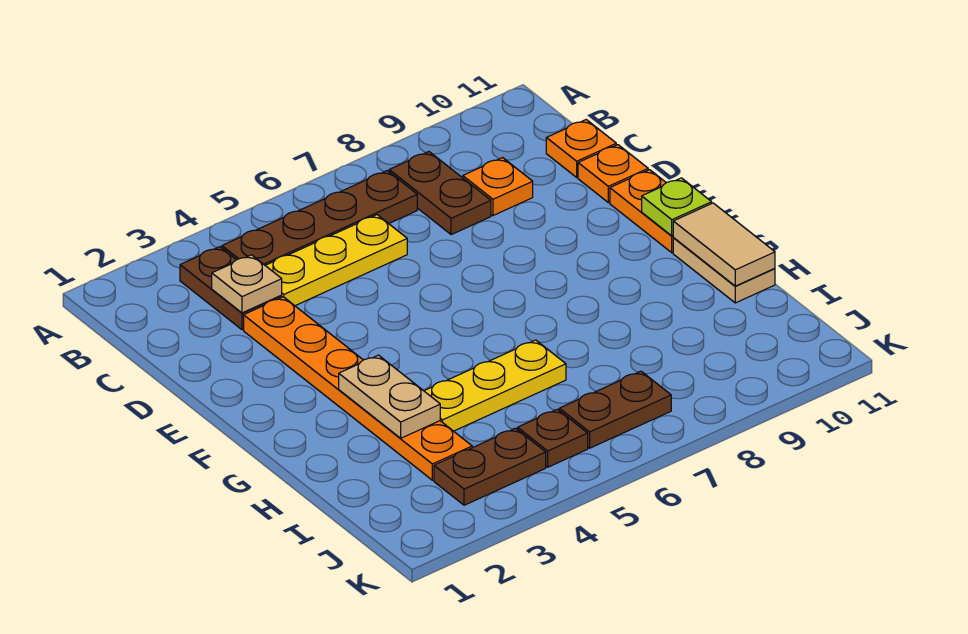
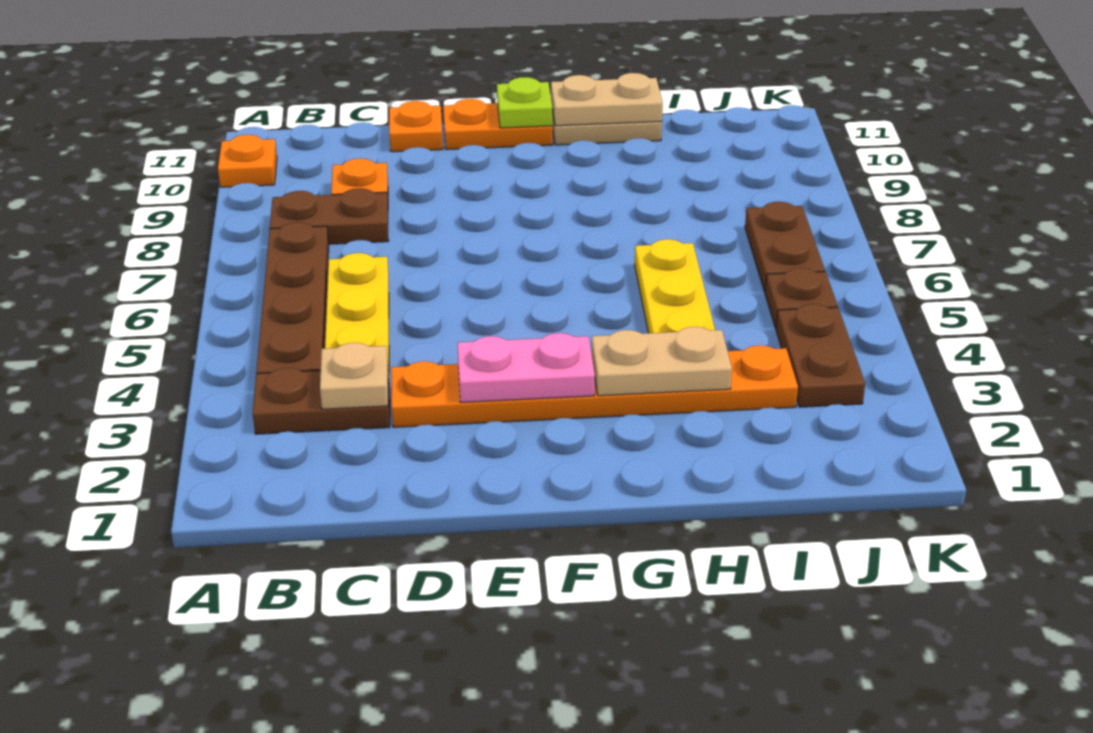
orange plate C11 level 1 -> orange plate A10 level 1
none -> pink plate E3:F3 level 2
tan tile G11:H11 level 2 -> tan plate G11:H11 level 2

